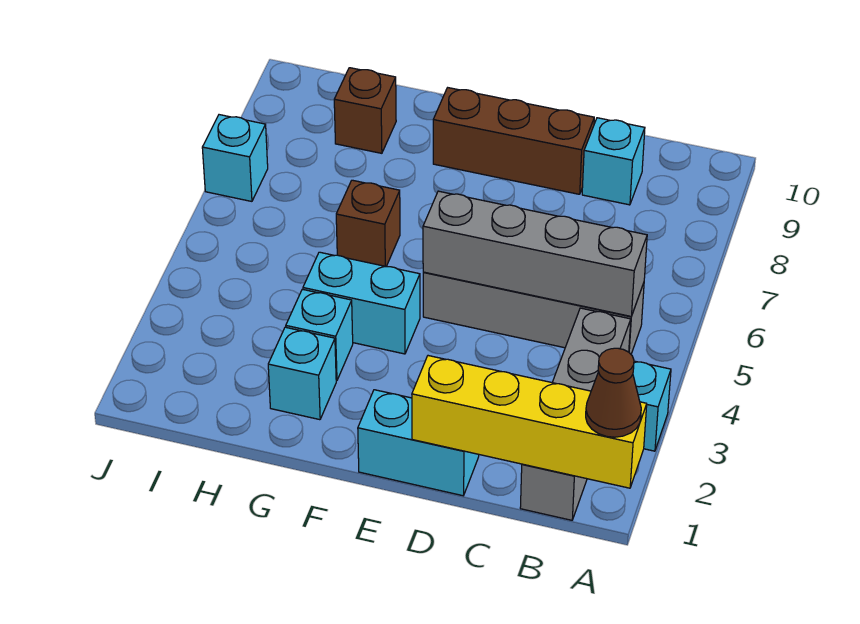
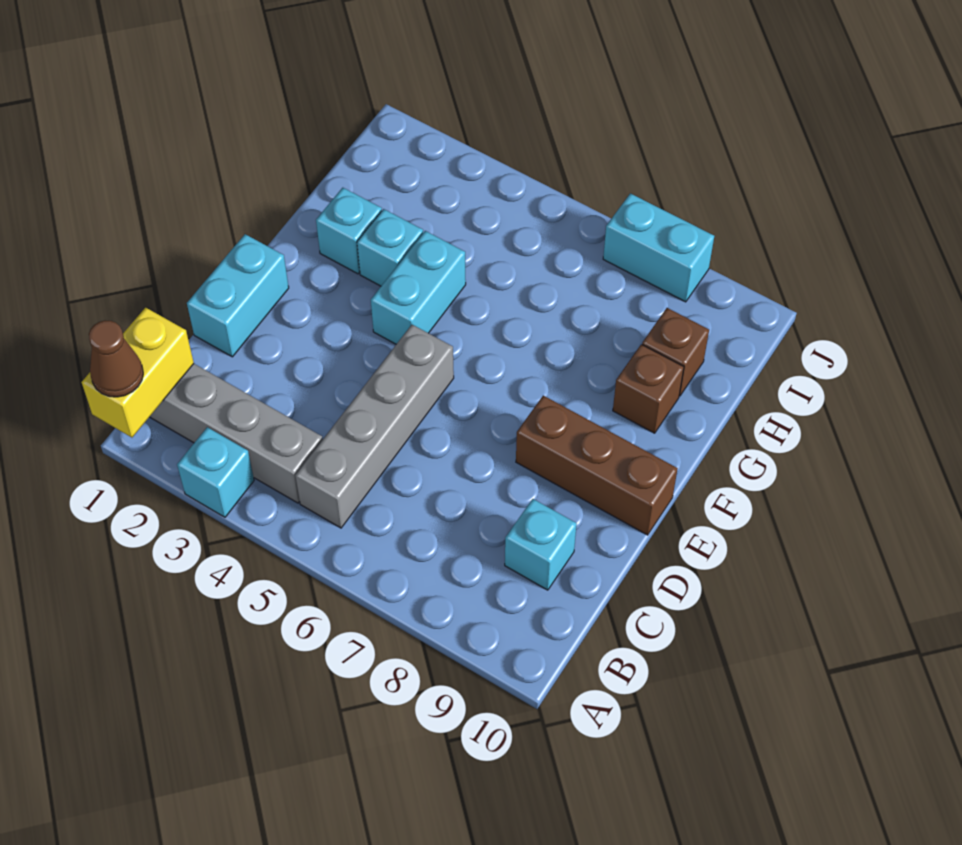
yellow brick A1:D1 level 2 -> yellow brick A1:B1 level 2
grey brick B5:E5 level 2 -> none
brown brick D9:F9 level 1 -> brown brick E8:E10 level 1
brown brick G6 level 1 -> brown brick G9 level 1
cyan brick J7 level 1 -> cyan brick J7:J8 level 1

